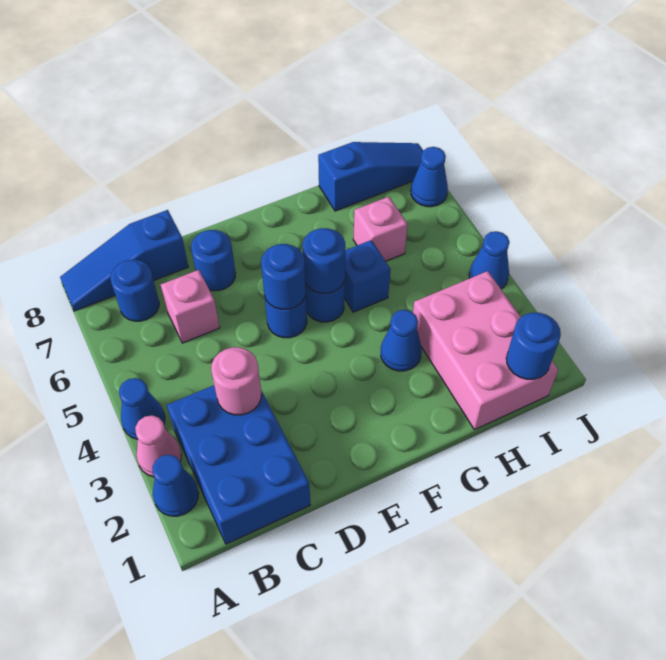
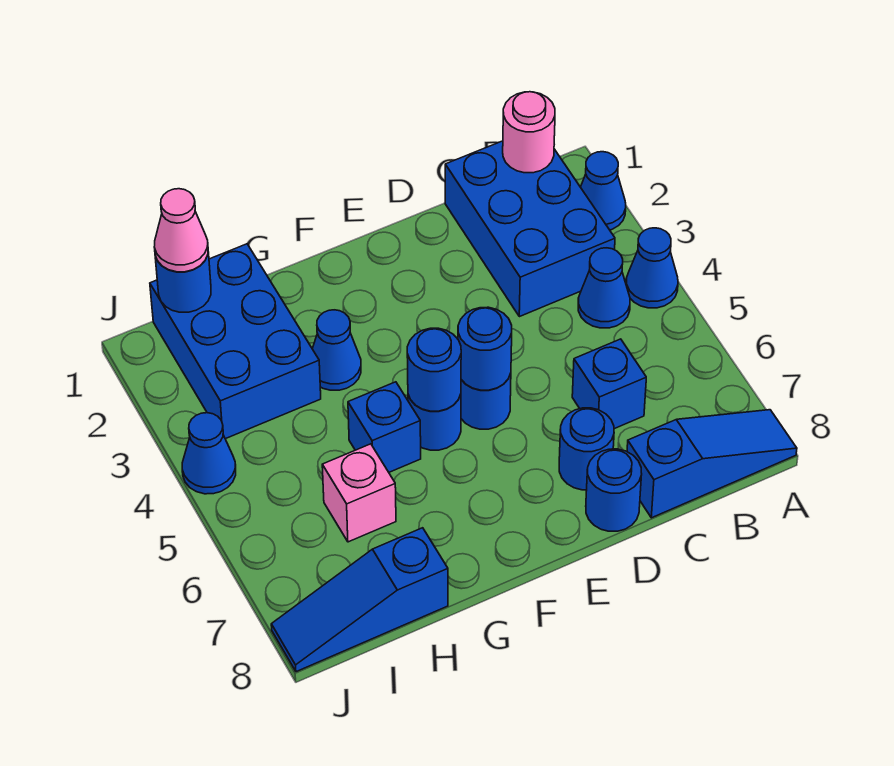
pink cone A3 level 1 -> pink cone I1 level 3
blue round brick B7 level 1 -> blue round brick D8 level 1
pink round brick C3 level 2 -> pink round brick B1 level 2
pink brick C6 level 1 -> blue brick C6 level 1
pink brick H1:I3 level 1 -> blue brick H1:I3 level 1
blue cone J7 level 1 -> blue cone B4 level 1

